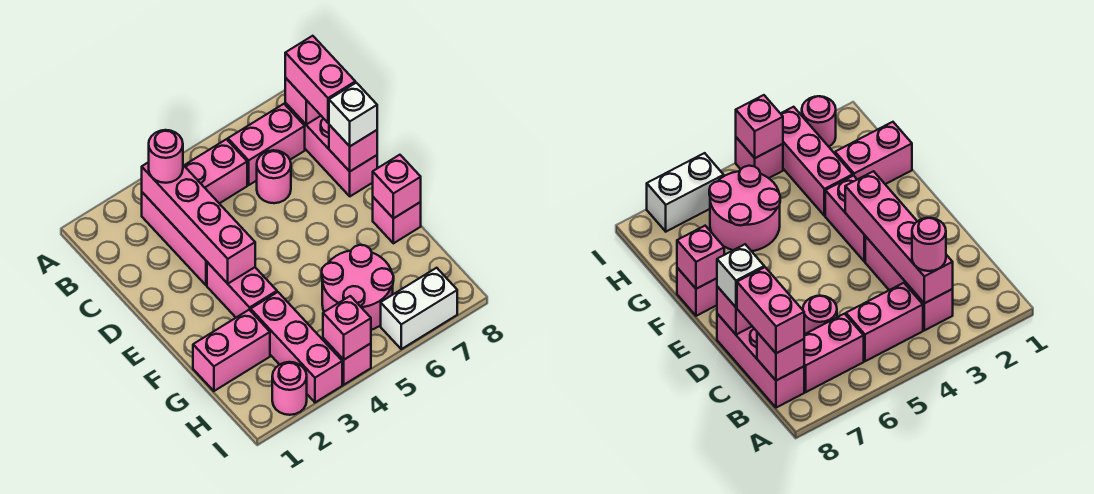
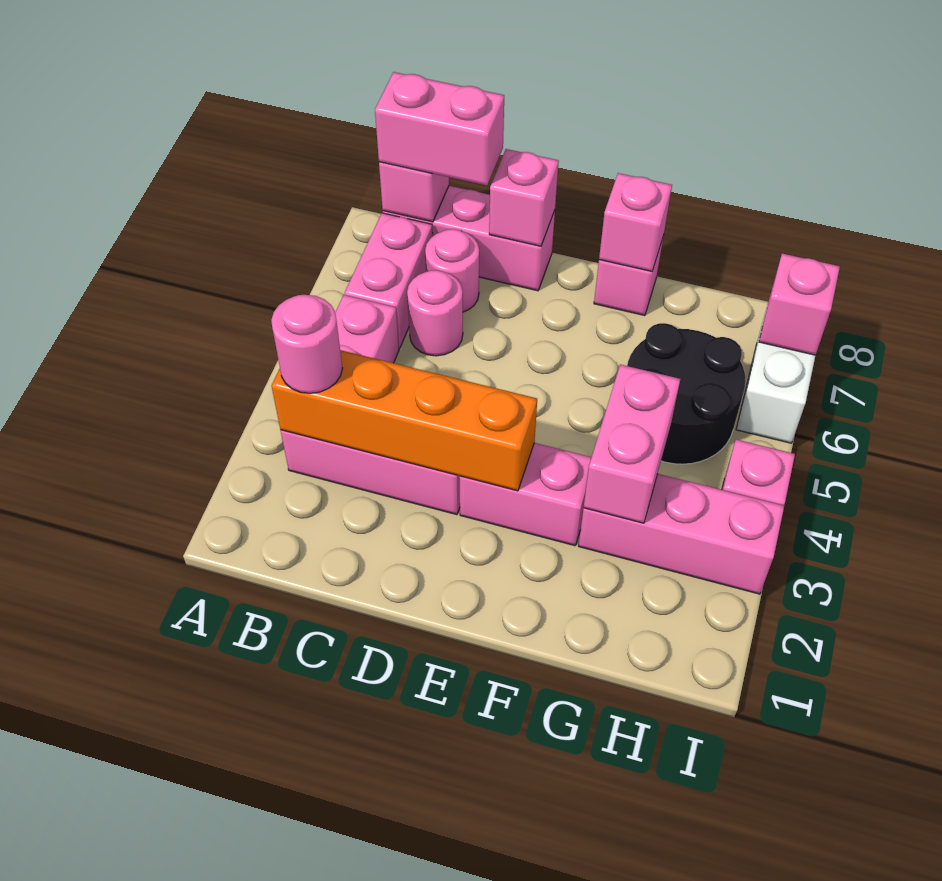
pink brick B3:E3 level 2 -> orange brick B3:E3 level 2
white brick D8 level 3 -> none
pink brick G1:G2 level 1 -> pink brick G3:G4 level 2
pink round brick G5:H6 level 1 -> black round brick G5:H6 level 1
pink round brick I2 level 1 -> pink round brick C7 level 1
pink brick I4 level 2 -> pink brick I7 level 2

